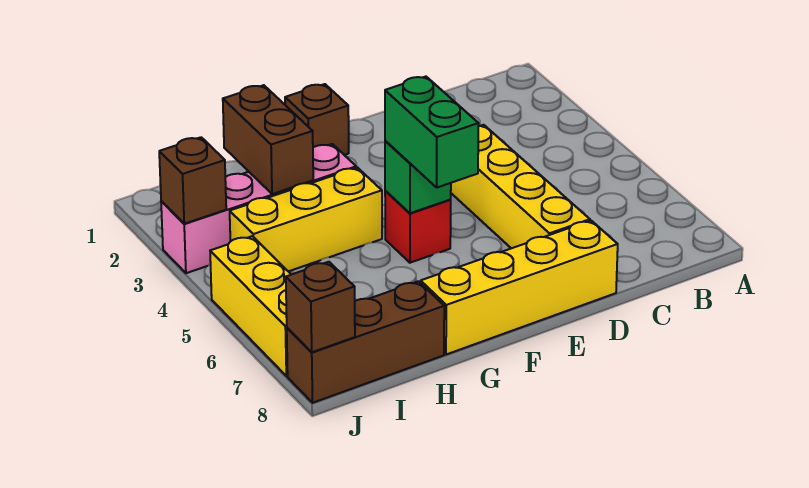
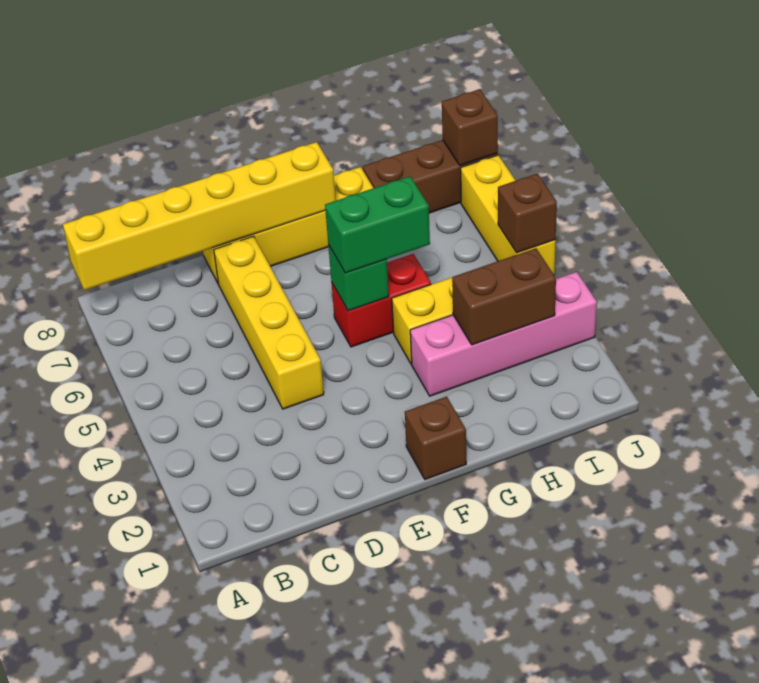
none -> yellow brick A8:F8 level 2
red brick F5 level 1 -> red brick F5:G5 level 1
green brick F5:F6 level 3 -> green brick F5:G5 level 3
brown brick H2:H3 level 2 -> brown brick H3:I3 level 2
brown brick J3 level 2 -> brown brick J5 level 2

